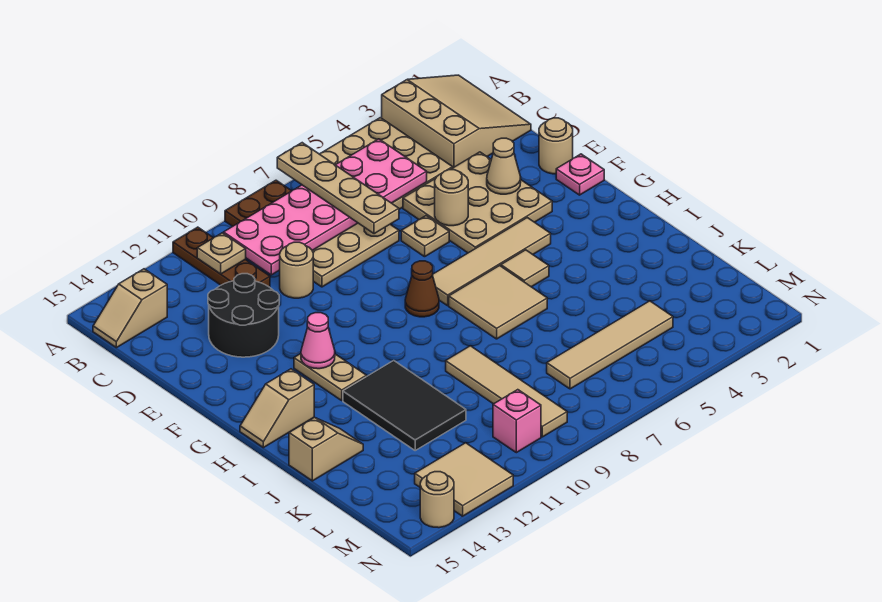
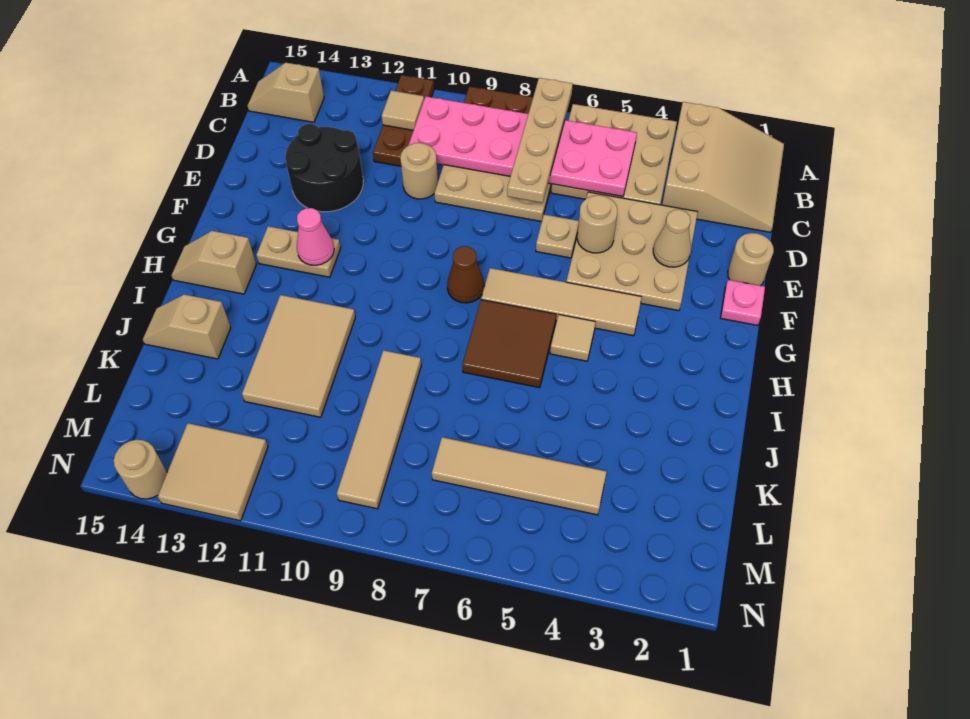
tan plate B11 level 2 -> tan tile B11 level 2
tan plate G12:H12 level 1 -> tan plate G12:G13 level 1
tan tile H6:I7 level 1 -> brown tile H6:I7 level 1
black tile I11:K12 level 1 -> tan tile I11:K12 level 1
tan slope J14:J15 level 1 top 15 -> tan slope J14:J15 level 1 top 14
pink brick M10 level 1 -> none

